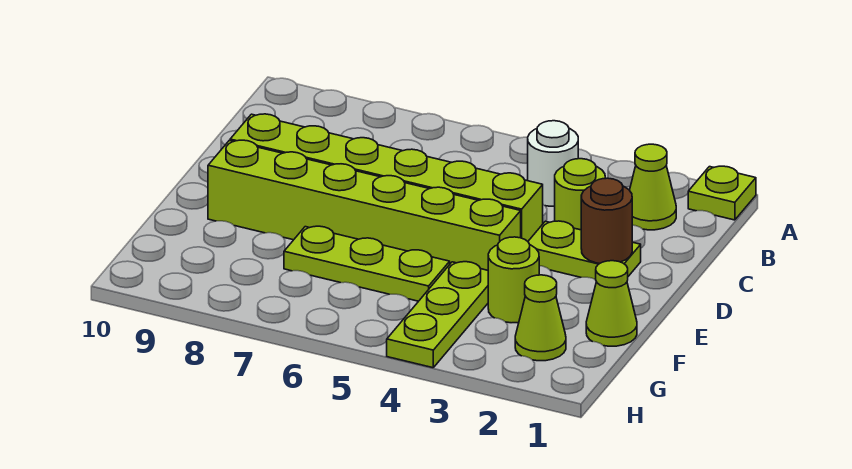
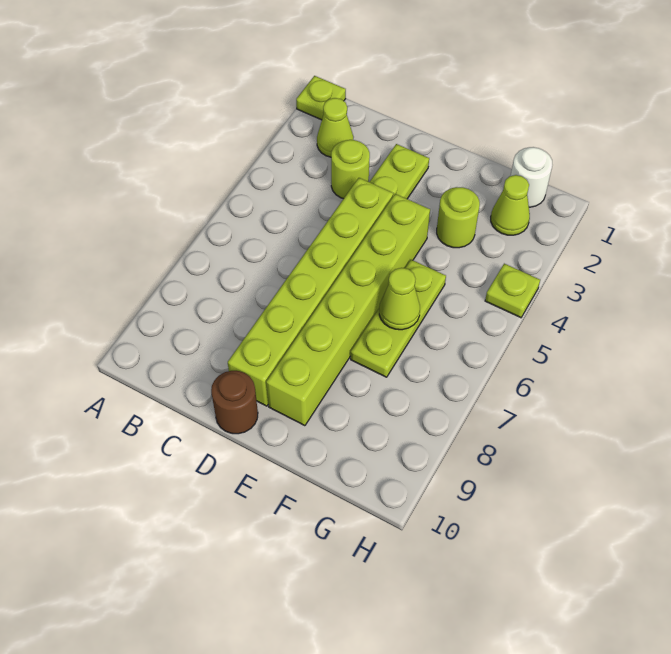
white round brick B4 level 1 -> white round brick G1 level 1
brown round brick D2 level 2 -> brown round brick D10 level 1
lime cone F1 level 1 -> lime cone F6 level 2
lime plate F4:H4 level 1 -> lime plate H4 level 1

